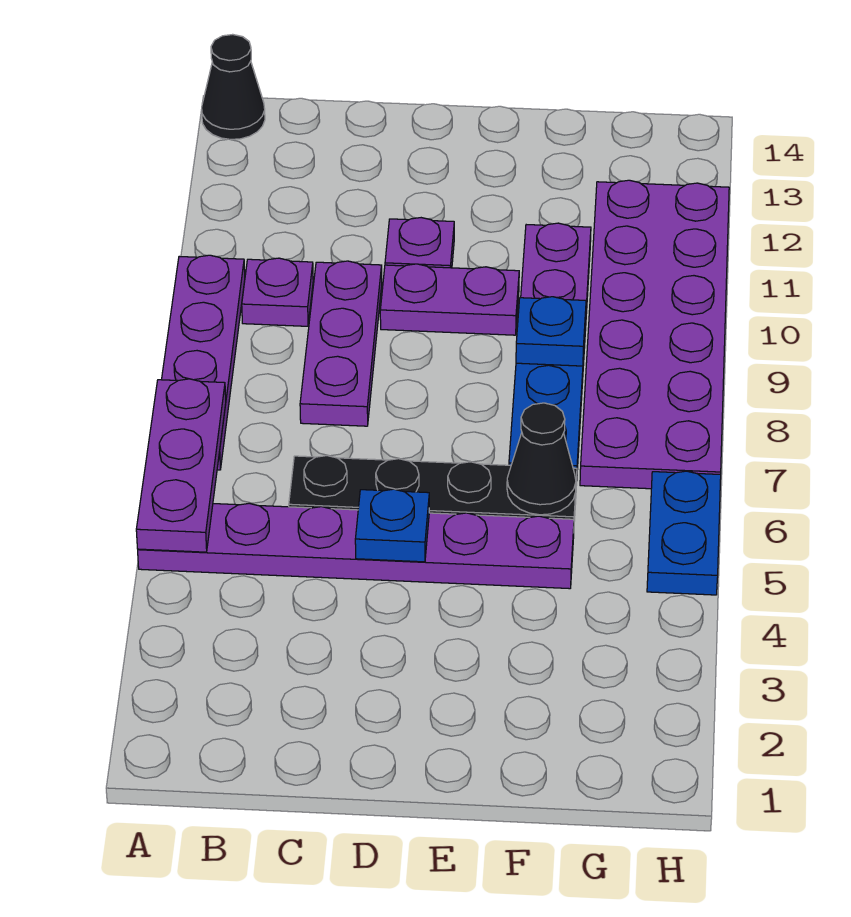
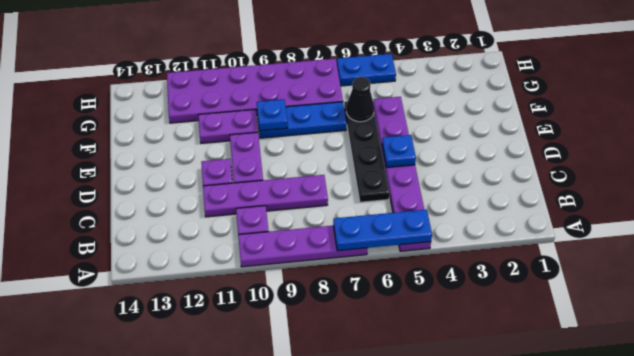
purple plate A5:A7 level 2 -> blue plate A5:A7 level 2
black cone A14 level 1 -> none
purple plate C8:C10 level 1 -> purple plate C8:C11 level 1

